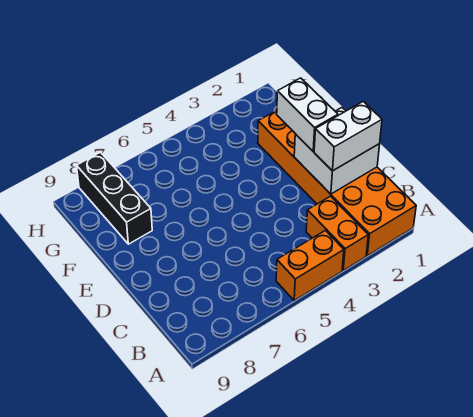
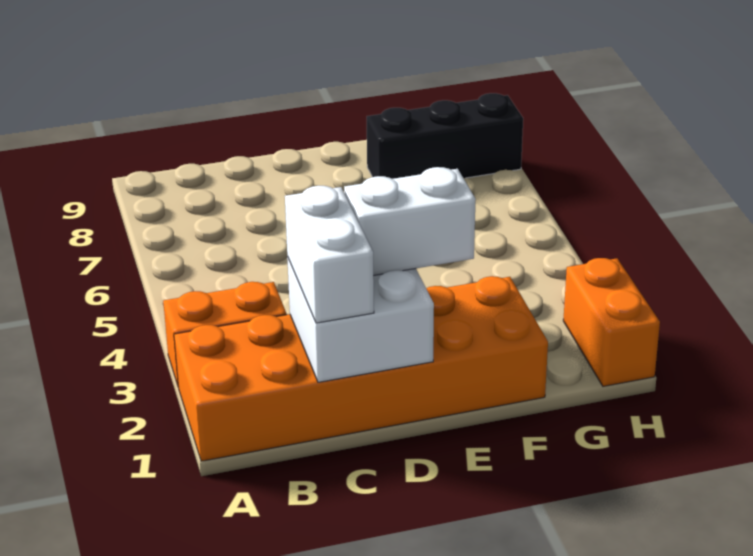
orange brick A4:A5 level 1 -> orange brick H1:H2 level 1

